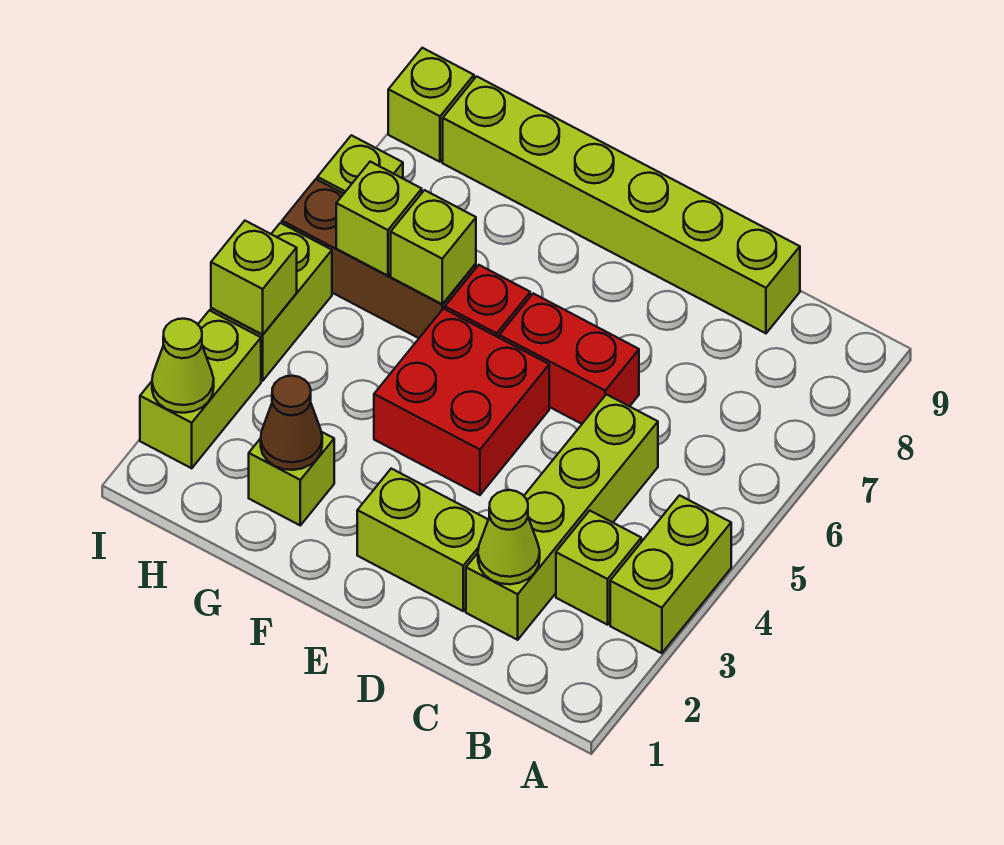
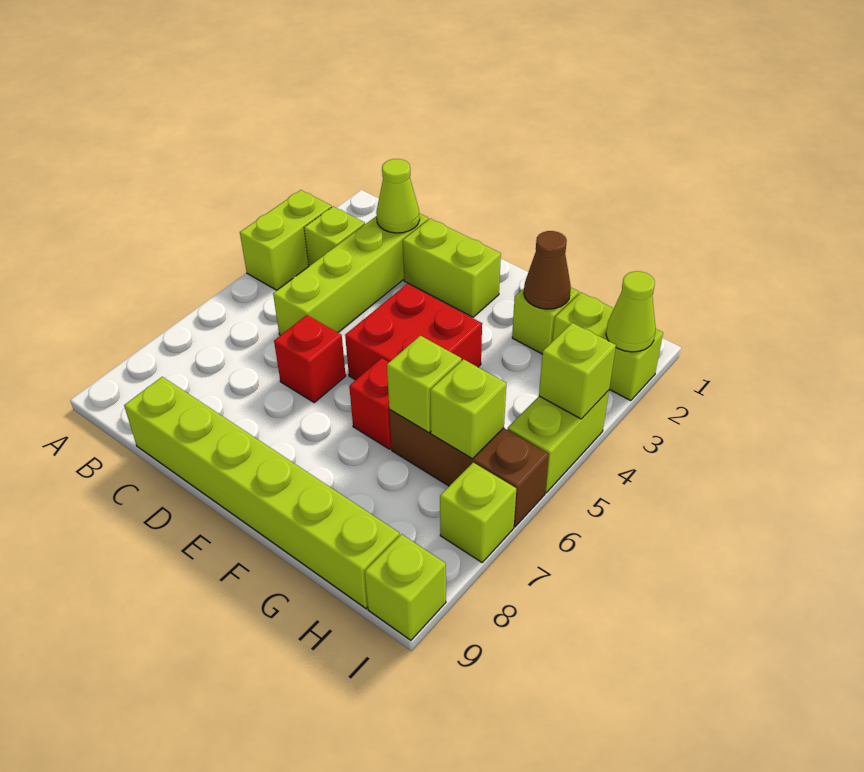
red brick D6:E6 level 1 -> red brick D6 level 1
lime brick I2:I3 level 1 -> lime brick H2:I2 level 1

